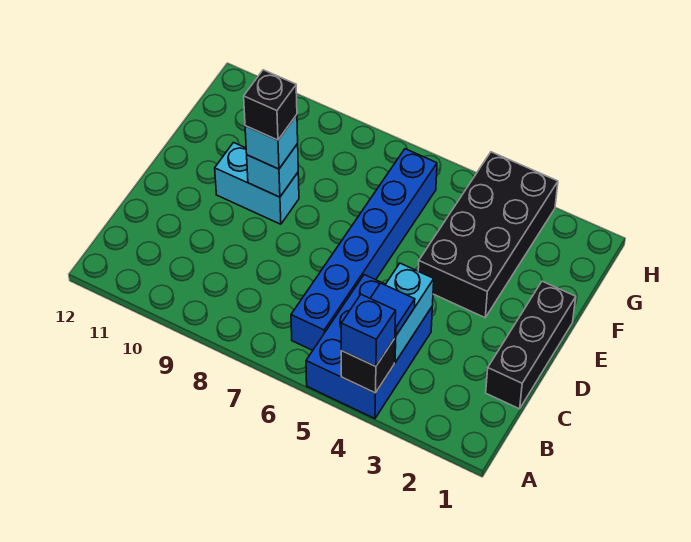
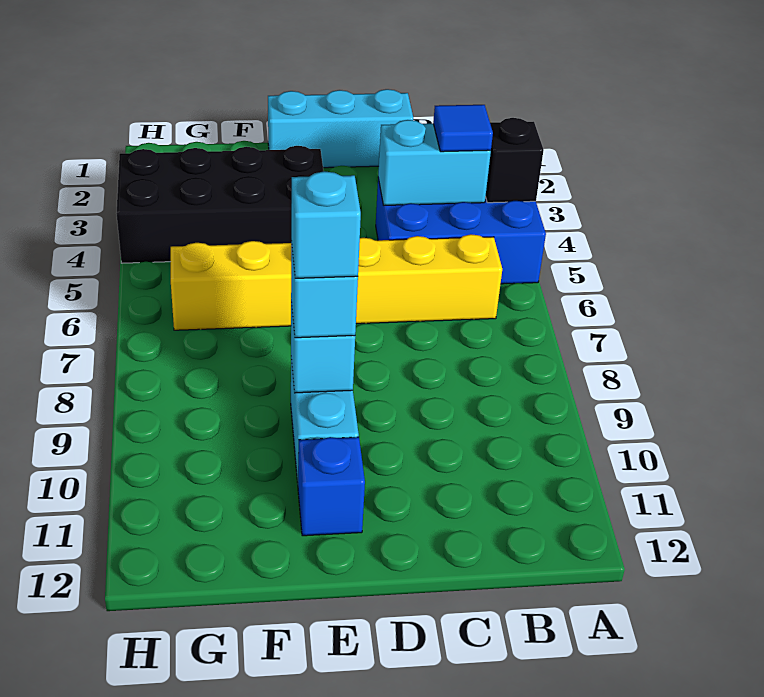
blue brick A4 level 3 -> blue brick E11 level 1
blue brick B6:G6 level 1 -> yellow brick B6:G6 level 1
black brick C1:E1 level 1 -> cyan brick C1:E1 level 1
black brick E9 level 4 -> cyan brick E9 level 4

